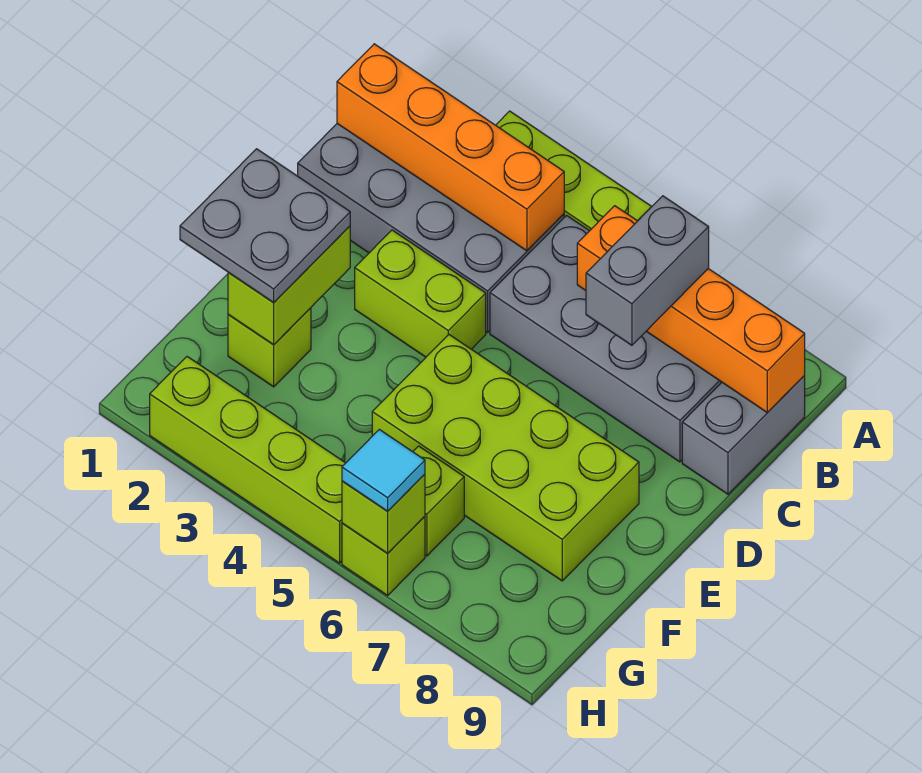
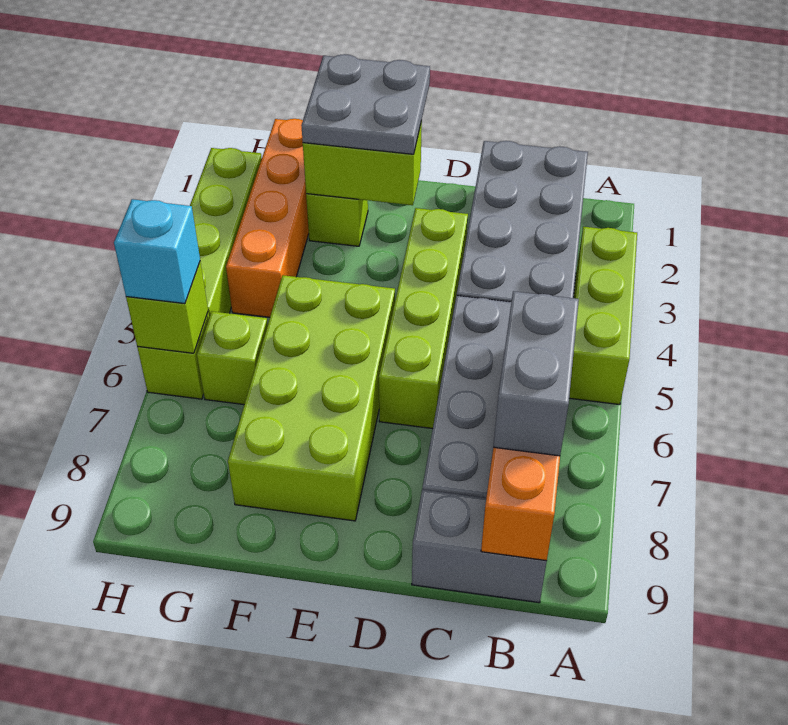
orange brick B1:B4 level 2 -> orange brick G1:G4 level 1
grey brick B7:C7 level 3 -> grey brick B7:B8 level 3
lime brick D3:D4 level 1 -> lime brick D3:D6 level 1
cyan tile H6 level 3 -> cyan brick H6 level 3

